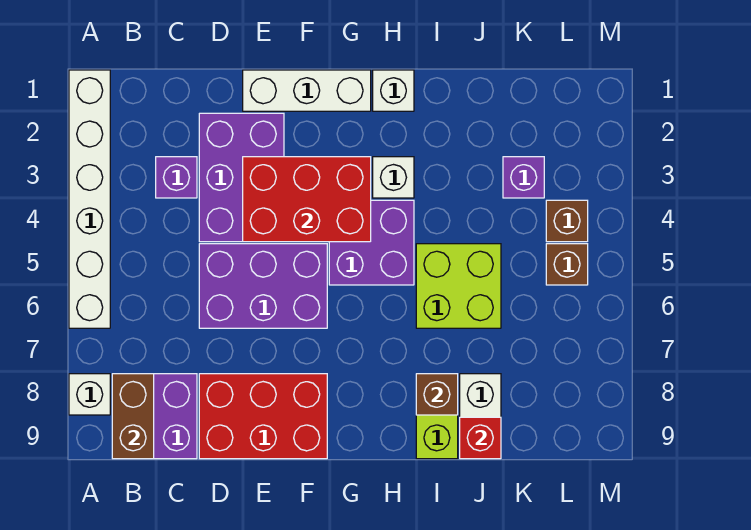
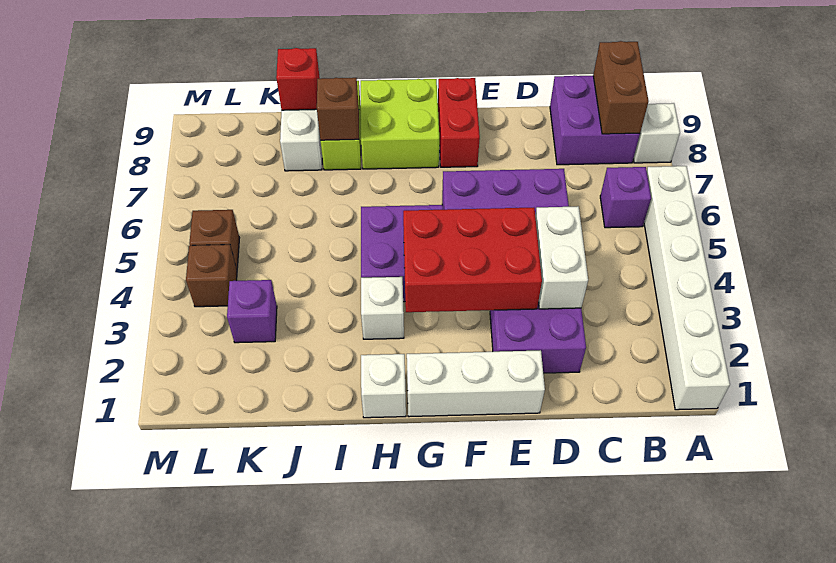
purple brick C3 level 1 -> purple brick B6 level 1
none -> white brick D3:D4 level 2
red brick D8:F9 level 1 -> red brick F8:F9 level 1
lime brick I5:J6 level 1 -> lime brick G8:H9 level 1

